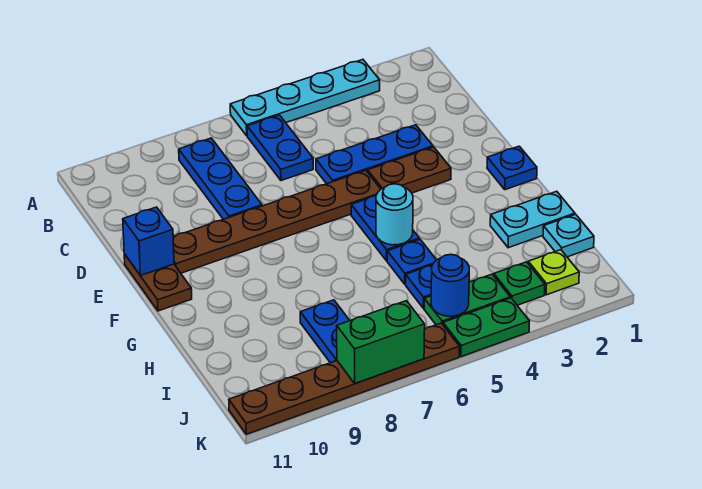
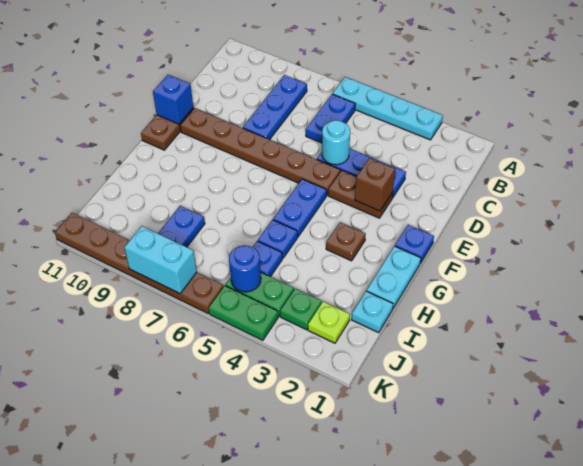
none -> brown brick E3 level 2
none -> brown plate G3 level 1
cyan round brick G5 level 2 -> cyan round brick D5 level 2
cyan plate H1:H2 level 1 -> cyan plate G1:H1 level 1
green brick K7:K8 level 2 -> cyan brick K7:K8 level 2

